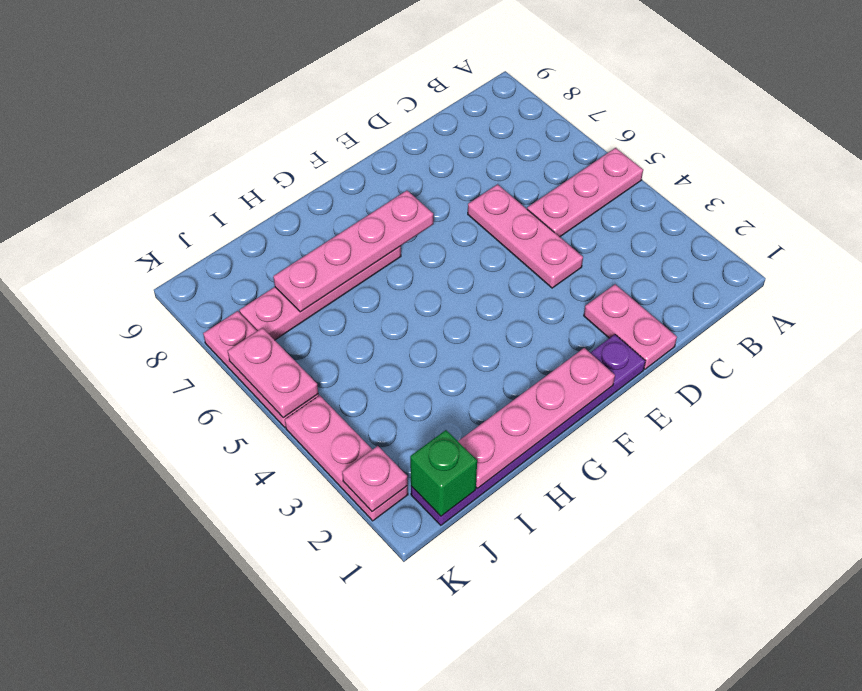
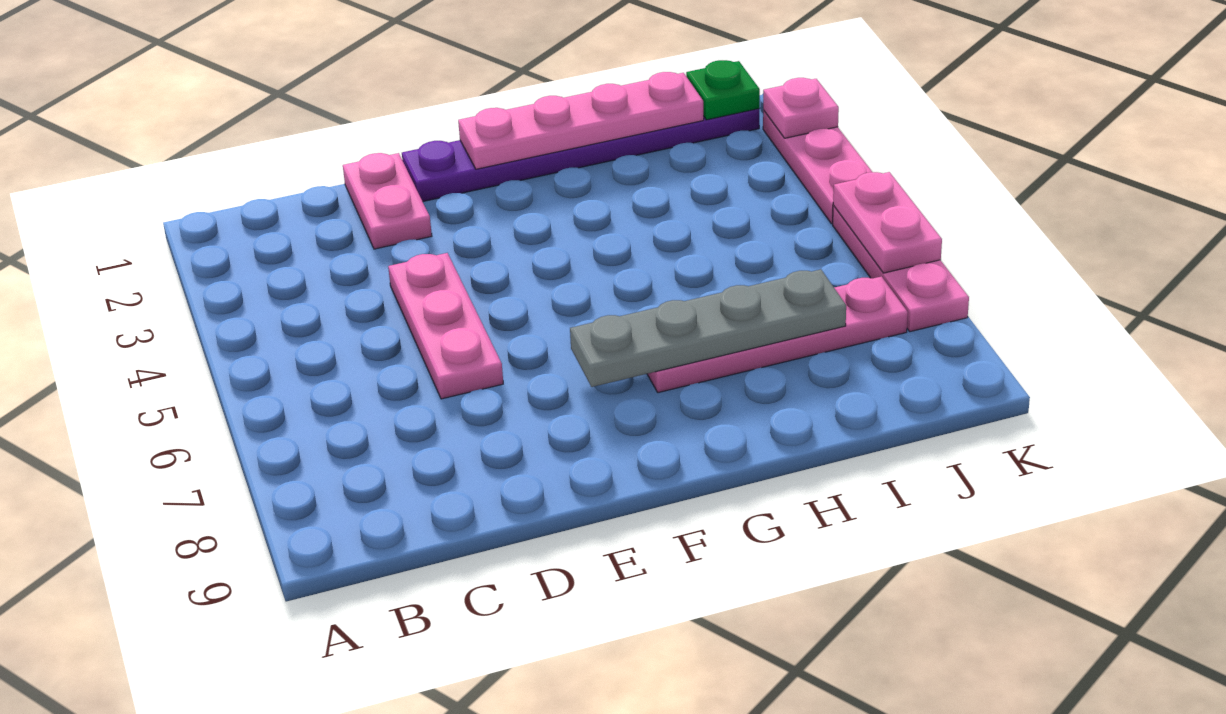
pink plate A5:C5 level 1 -> none
pink plate F7:I7 level 2 -> grey plate F7:I7 level 2
green brick J1 level 2 -> green plate J1 level 2

